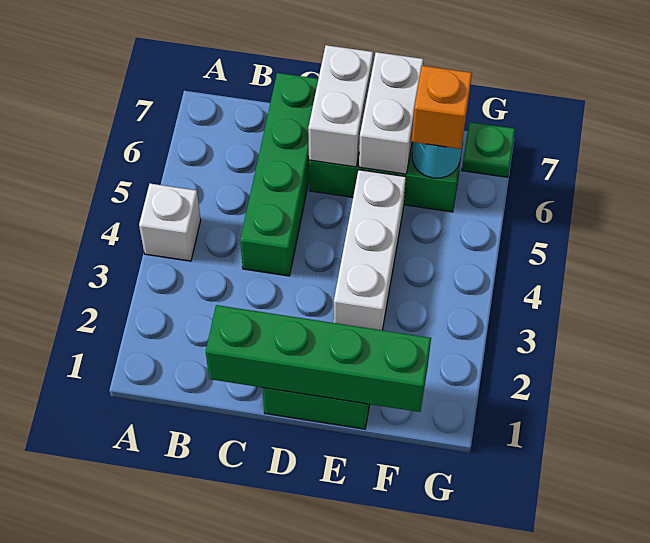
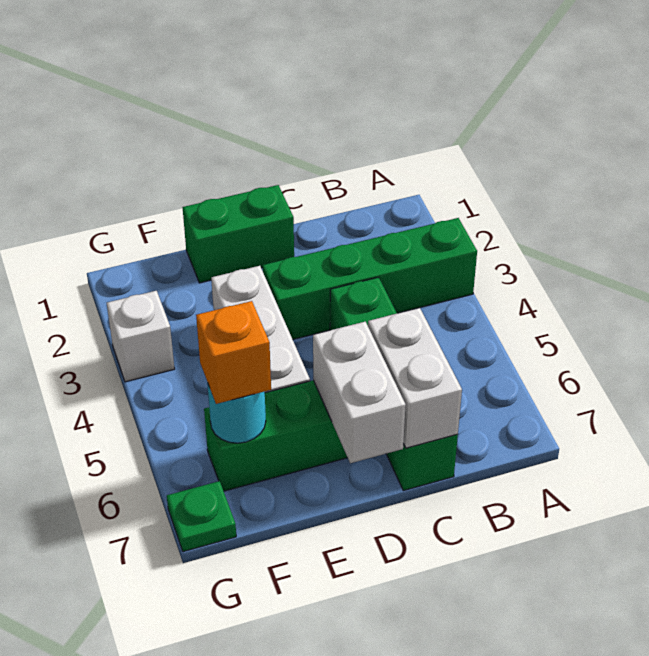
white brick A4 level 1 -> white brick G3 level 1
green brick C1:F1 level 2 -> green brick A3:D3 level 1
white brick E6:E7 level 2 -> white brick C6:C7 level 2

